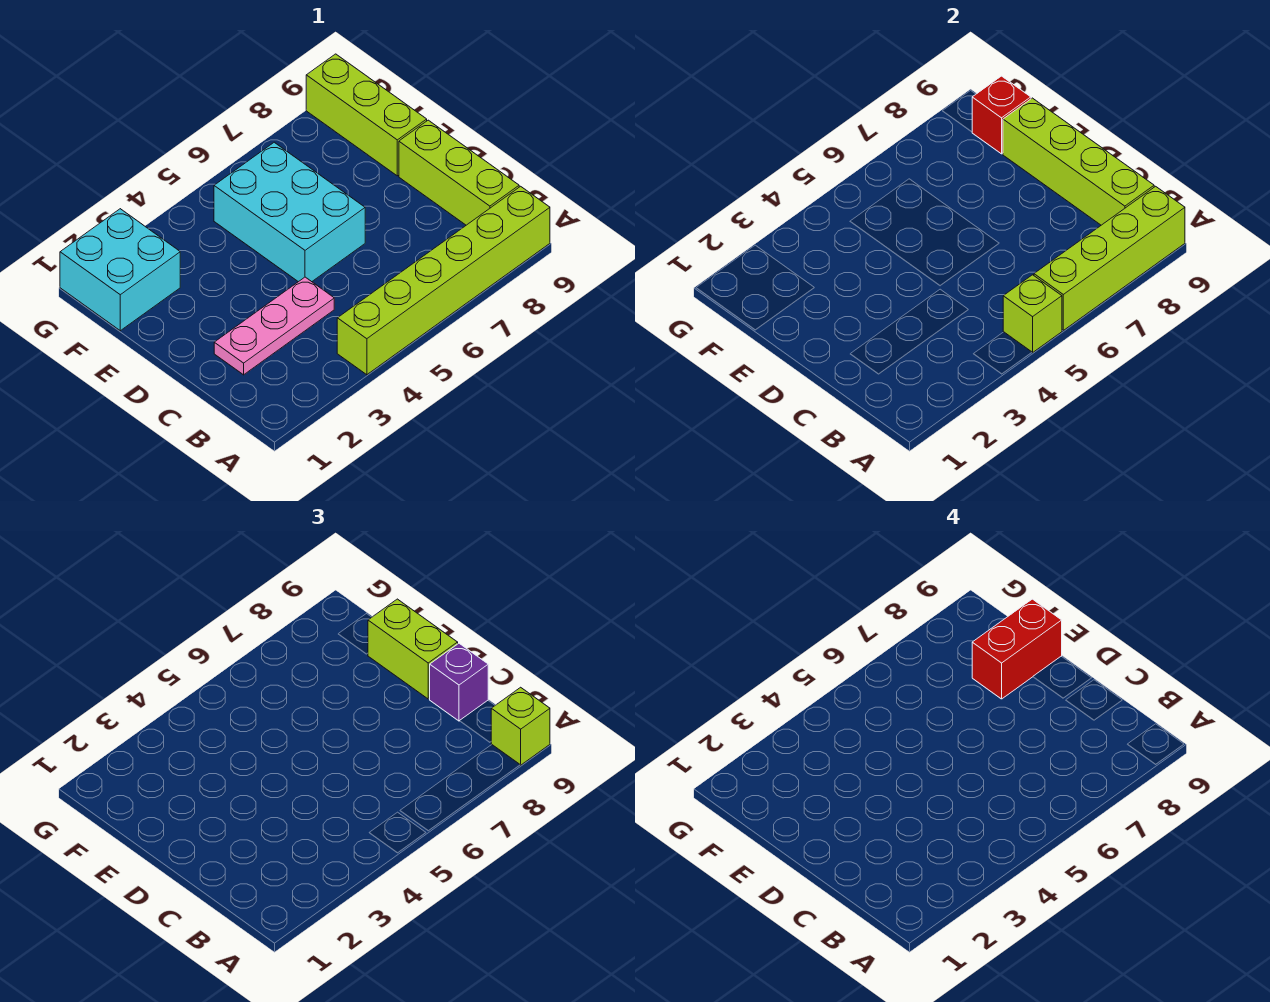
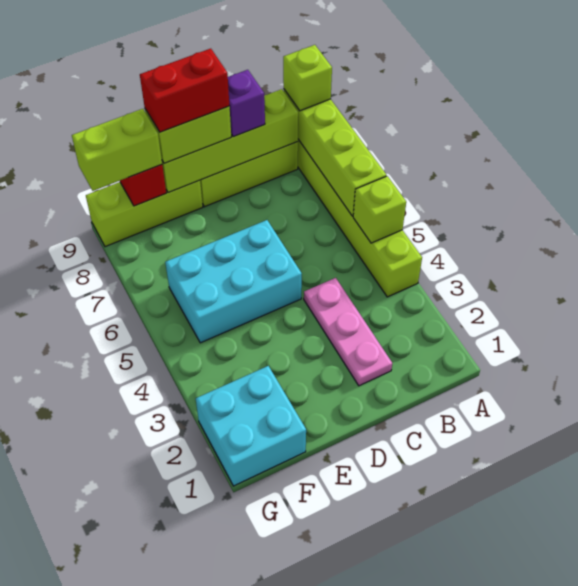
red brick E8:E9 level 4 -> red brick D9:E9 level 4
none -> lime brick F9:G9 level 3

